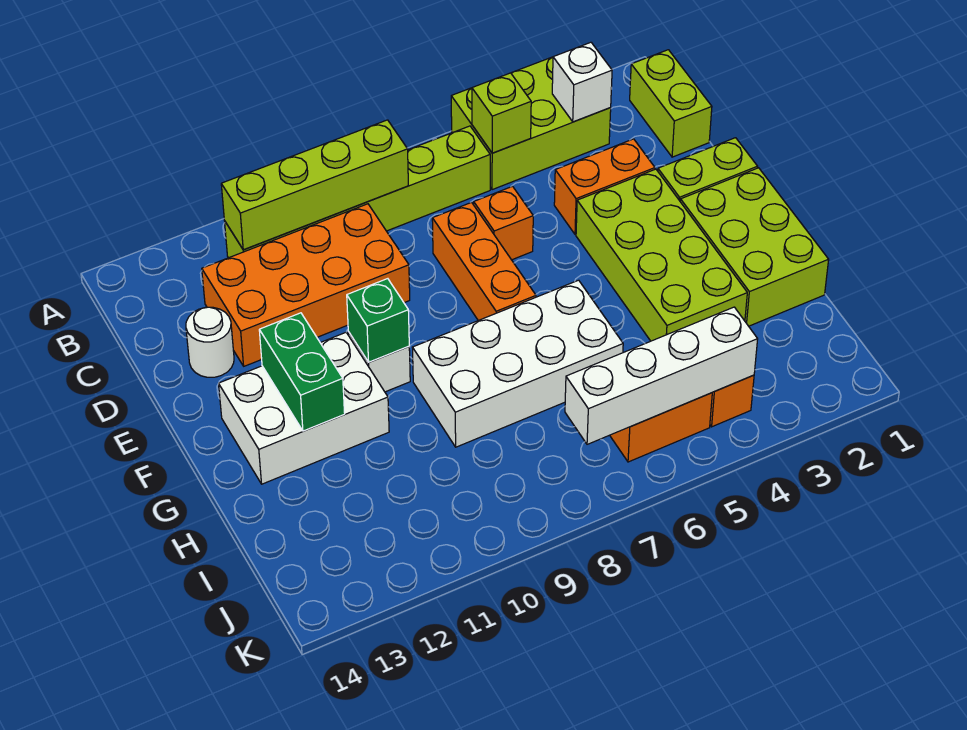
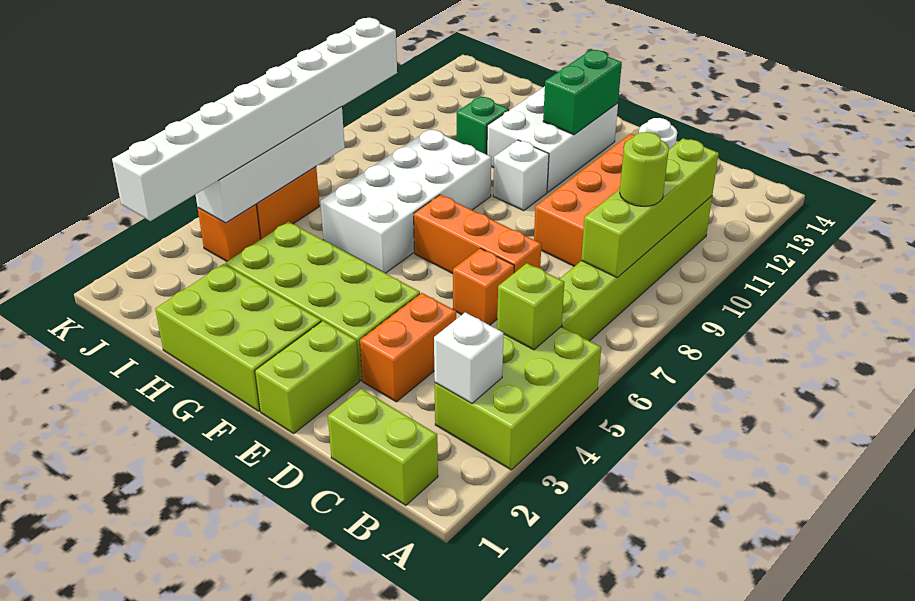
none -> lime round brick B9 level 3
green brick F10 level 2 -> green brick H11 level 1
green brick F12:G12 level 2 -> green brick F12:F13 level 2
none -> white brick J2:J9 level 3

